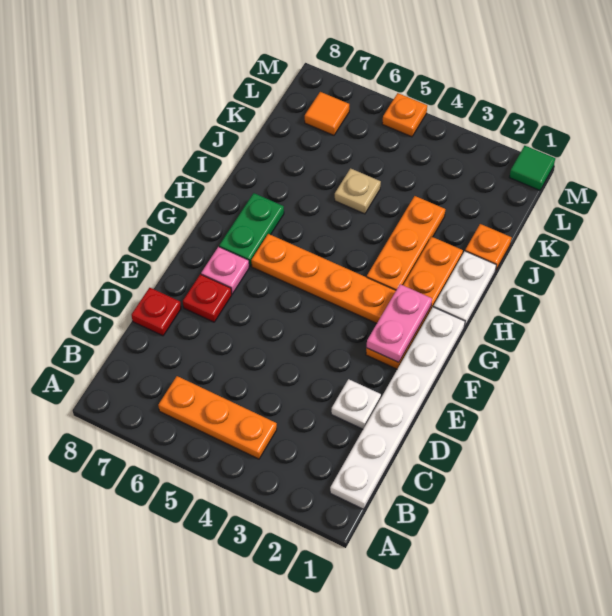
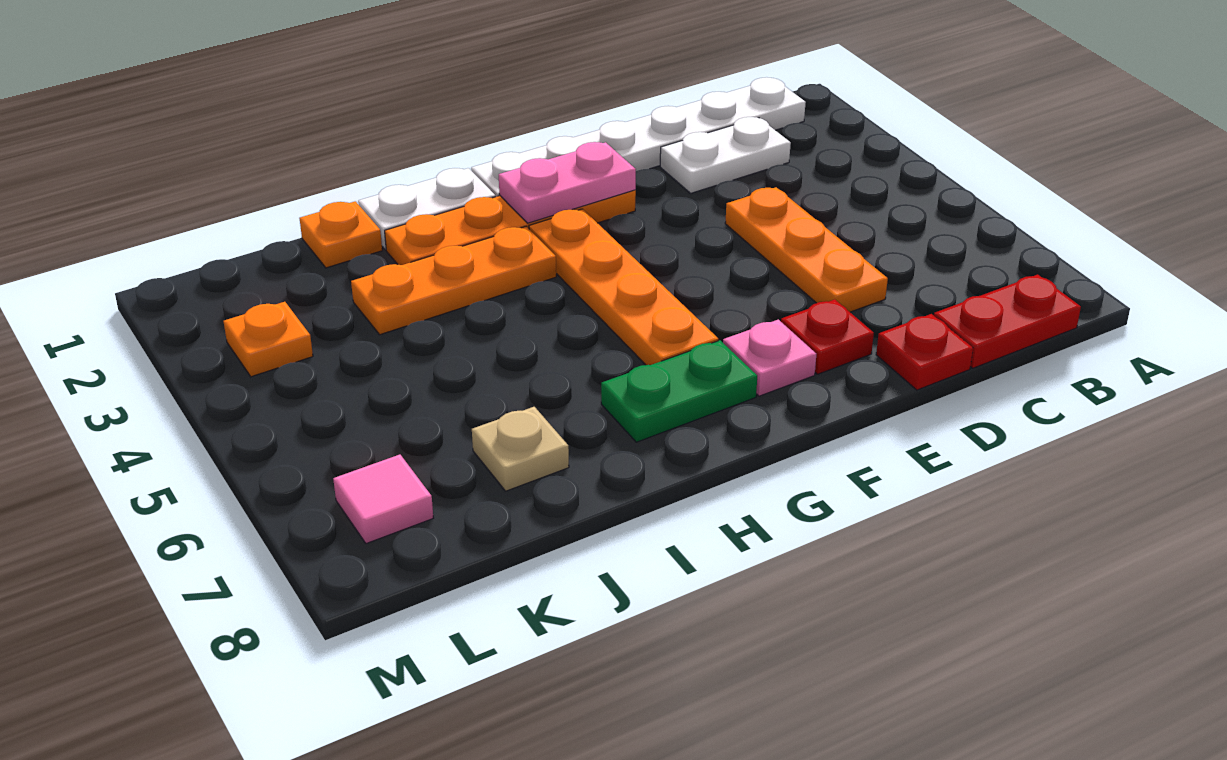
orange plate B4:B6 level 1 -> orange plate D4:D6 level 1
none -> red plate B8:C8 level 1
white plate D2 level 1 -> white plate C2:D2 level 1
tan plate J5 level 1 -> tan plate J7 level 1
orange tile L7 level 1 -> pink tile L7 level 1
green tile M1 level 1 -> none
orange plate M5 level 1 -> orange plate L3 level 1

